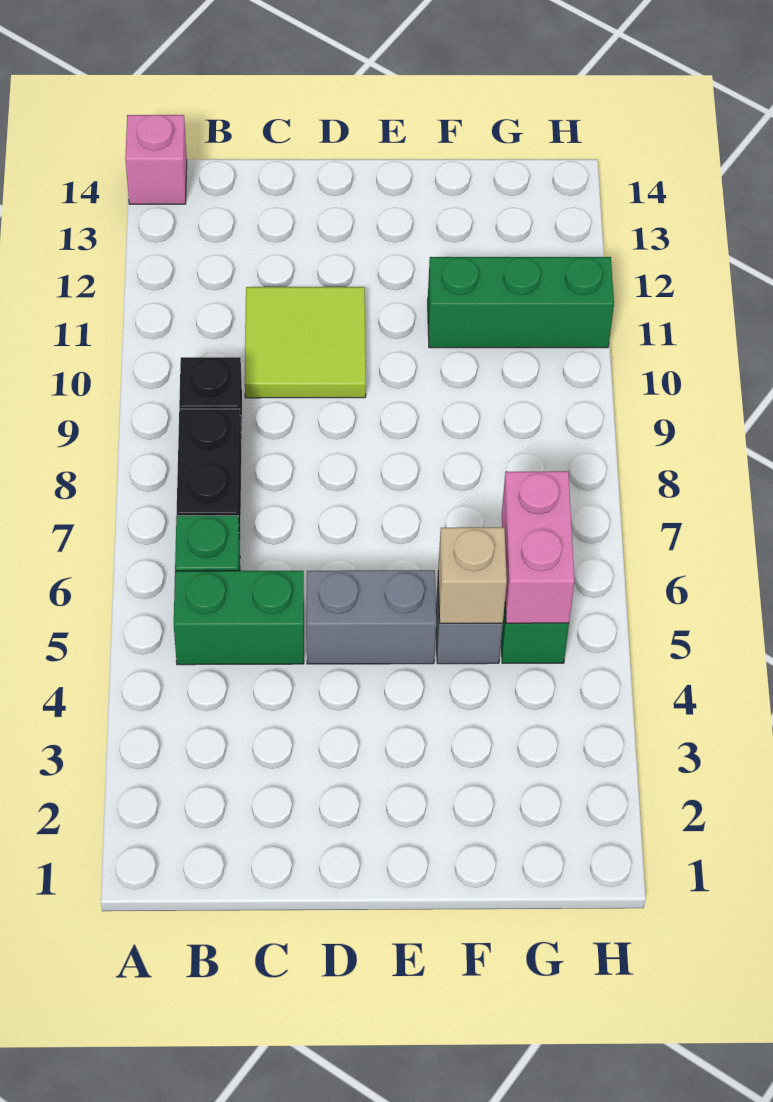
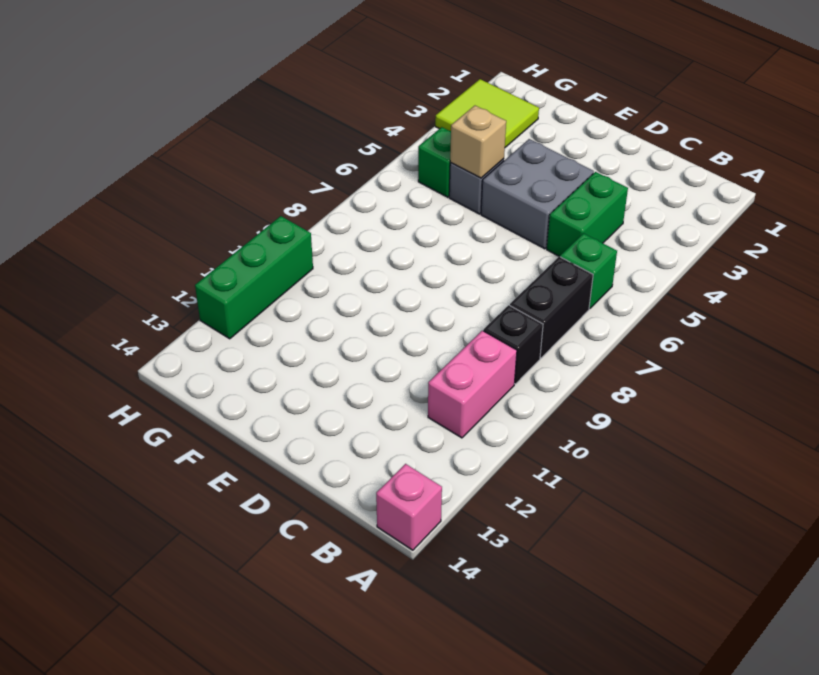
green brick B5:C5 level 1 -> green brick C4:C5 level 1
lime tile C10:D11 level 1 -> lime tile G2:H3 level 1
grey brick D5:E5 level 1 -> grey brick D4:E5 level 1
green brick F11:H11 level 1 -> green brick H10:H12 level 1
pink brick G5:G6 level 2 -> pink brick B10:B11 level 1

